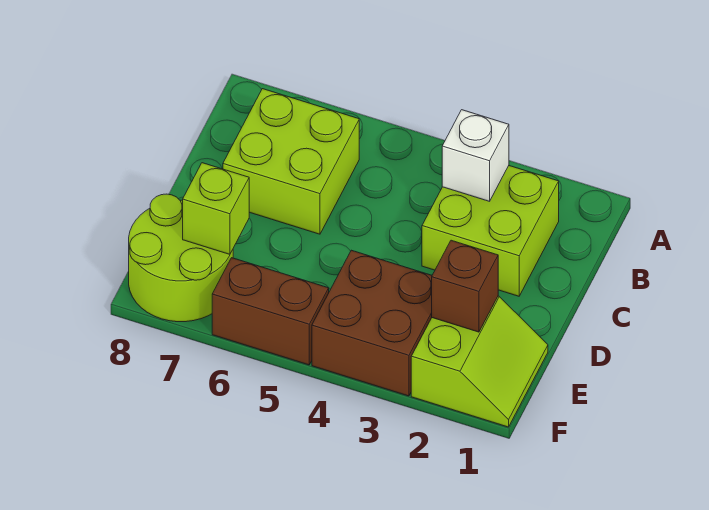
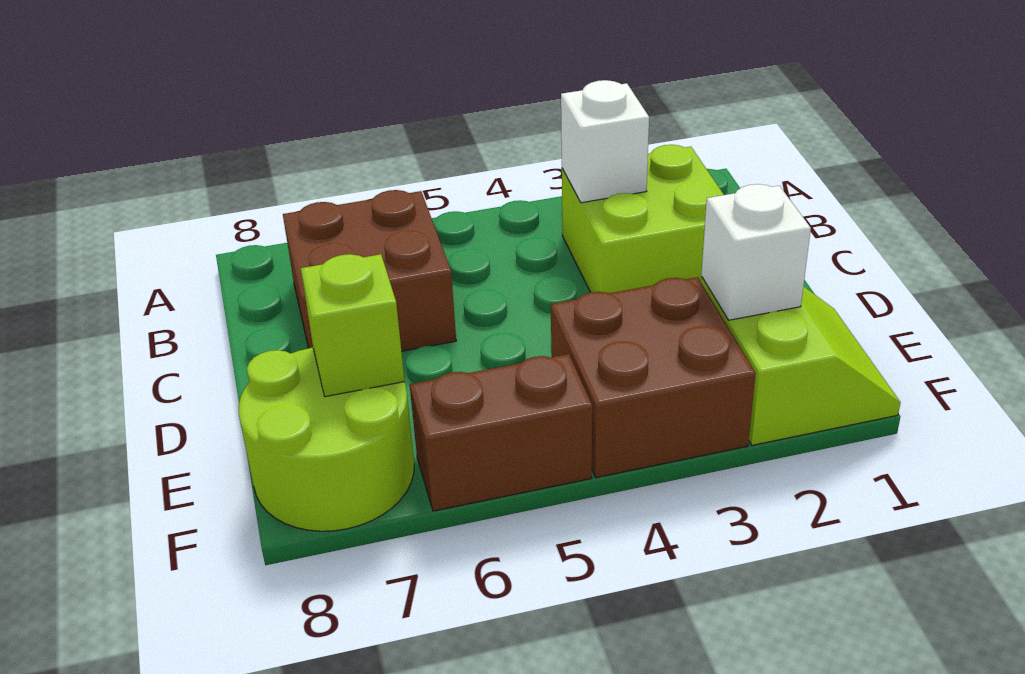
lime brick B6:C7 level 1 -> brown brick B6:C7 level 1
brown brick E2 level 2 -> white brick E2 level 2

